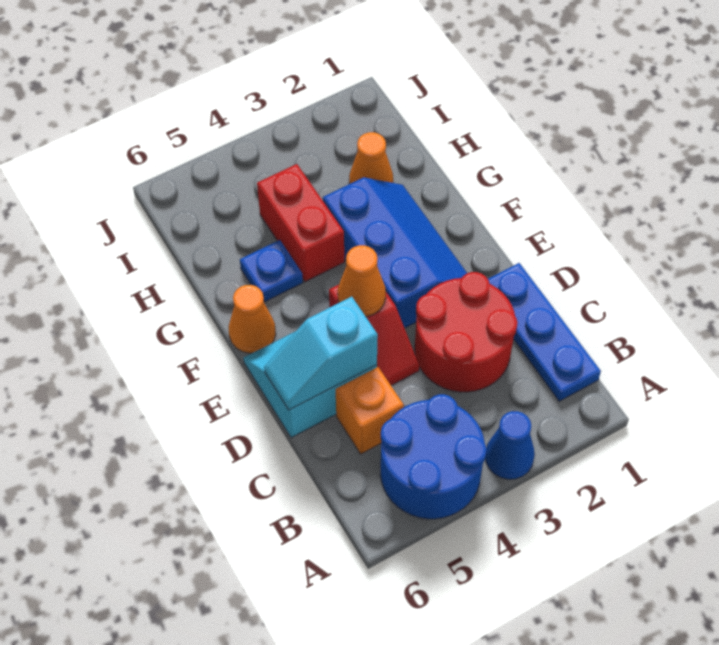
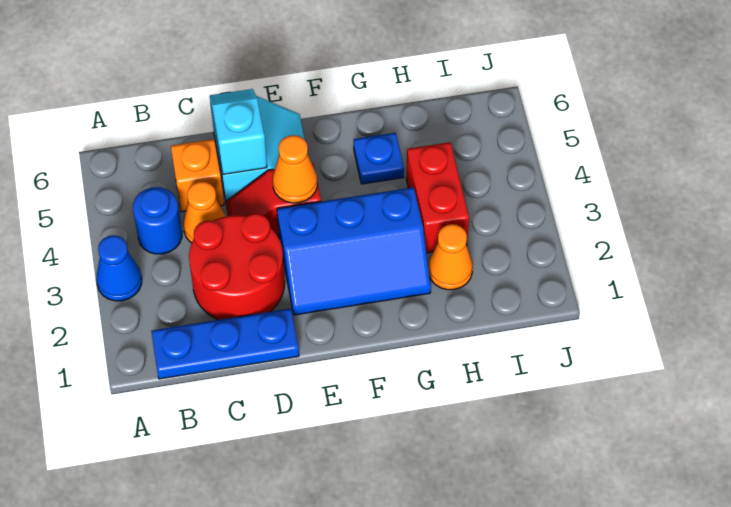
blue round brick A4:B5 level 1 -> blue round brick B4 level 1
orange cone F6 level 1 -> orange cone C4 level 1
red brick G4:H4 level 1 -> red brick H3:H4 level 1

